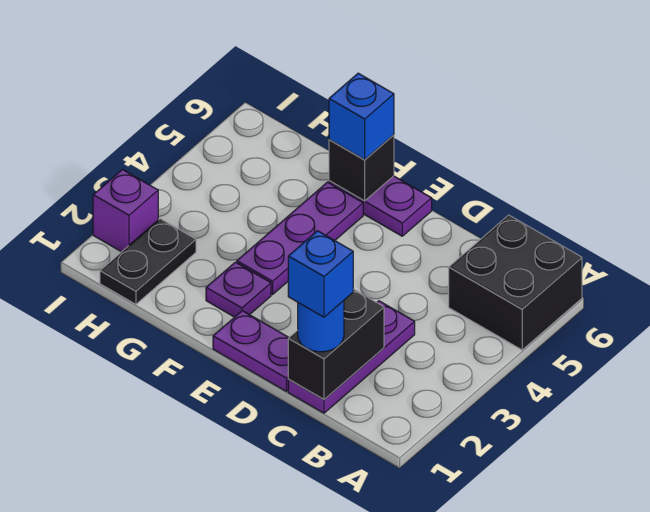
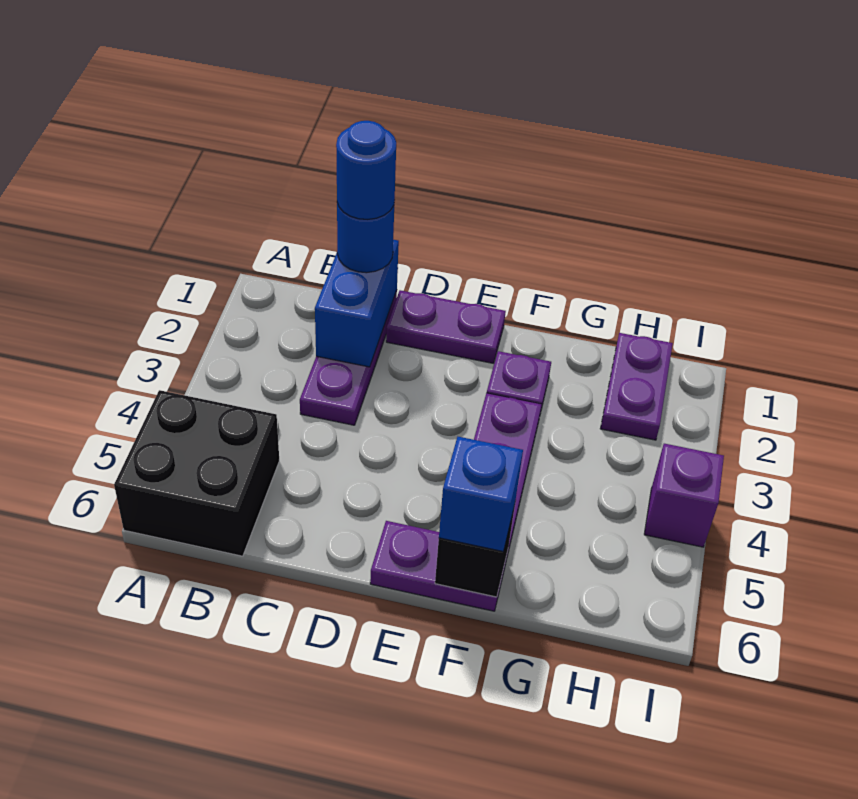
black brick C1:C2 level 2 -> blue brick C1:C2 level 2
blue brick C1 level 4 -> blue round brick C1 level 4
black plate H1:H2 level 1 -> purple plate H1:H2 level 1
purple brick I2 level 1 -> purple brick I4 level 1

